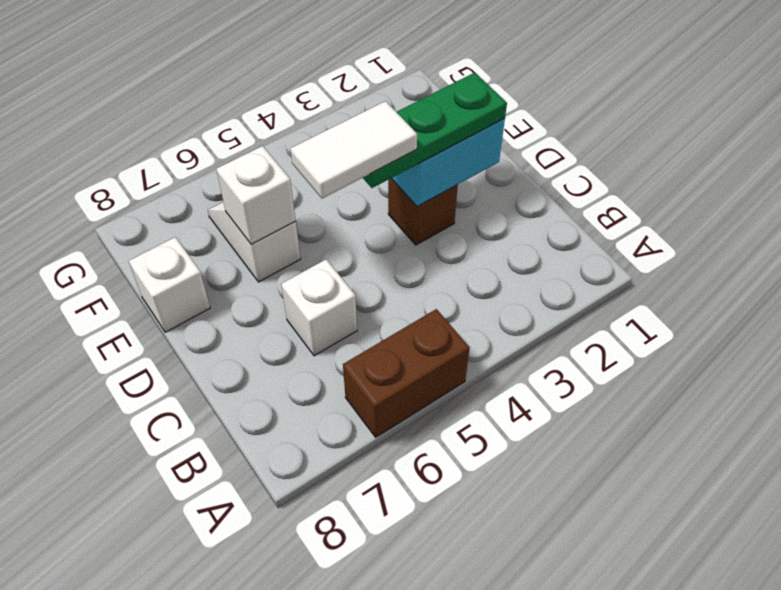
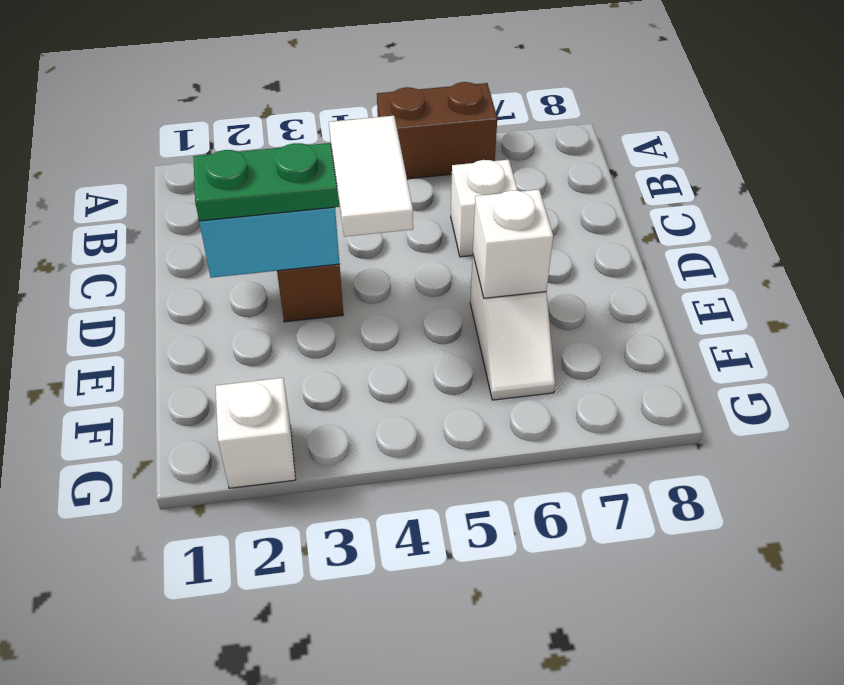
white tile D4:D5 level 4 -> white tile D4:E4 level 4
white brick E8 level 1 -> white brick G2 level 1

